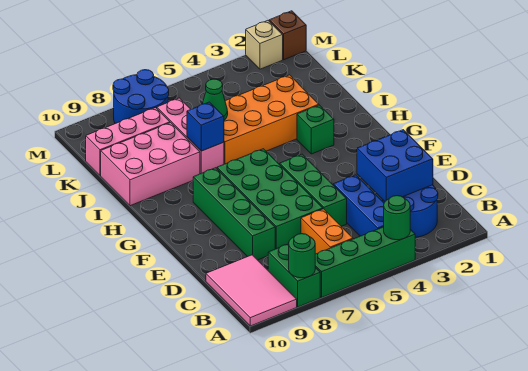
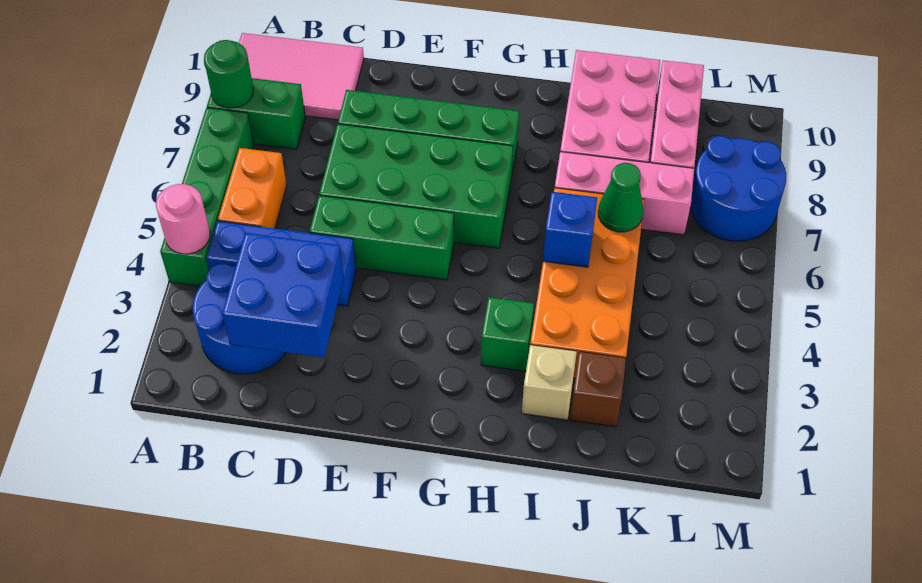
green round brick A4 level 2 -> pink round brick A4 level 2
orange brick B6:C6 level 1 -> orange brick B5:B6 level 1
blue brick I7 level 2 -> blue brick I5 level 2
brown brick M1 level 1 -> brown brick J2 level 1
tan brick M2 level 1 -> tan brick I2 level 1

